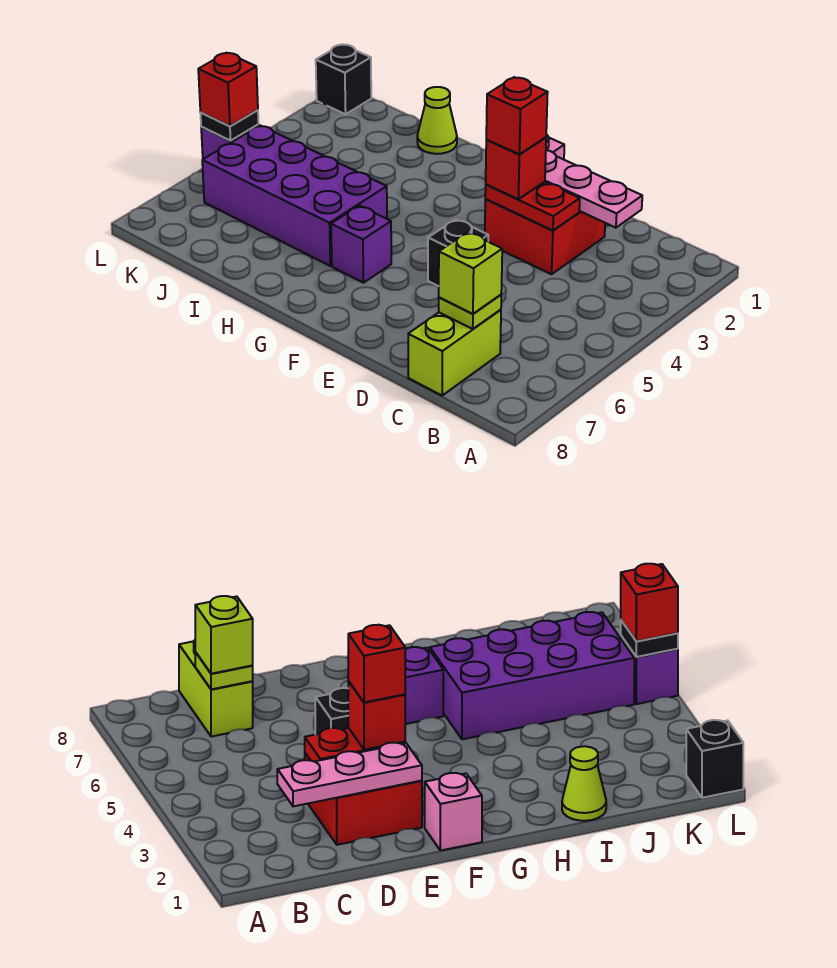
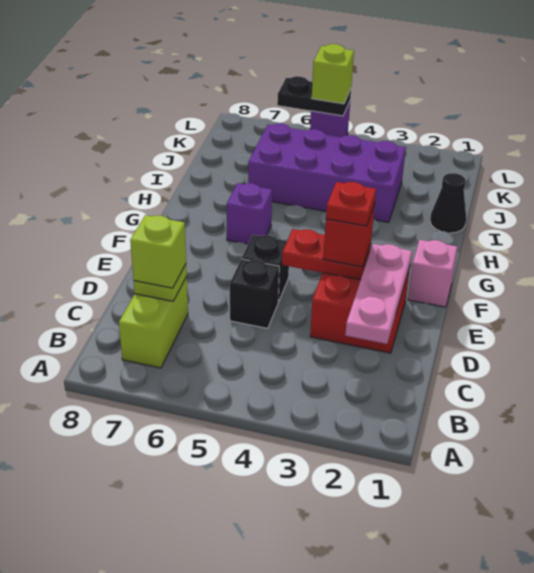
lime brick C7:C8 level 1 -> lime brick B7:C7 level 1
red plate D3:E3 level 2 -> red plate E3:E4 level 2
red brick E3 level 4 -> red plate E3 level 4
purple brick H5:K6 level 1 -> purple brick I3:J6 level 1
lime cone I1 level 1 -> black cone I1 level 1
black brick L1 level 1 -> black brick D5 level 1
black plate L5 level 2 -> black plate L5:L6 level 2
red brick L5 level 3 -> lime brick L5 level 3

